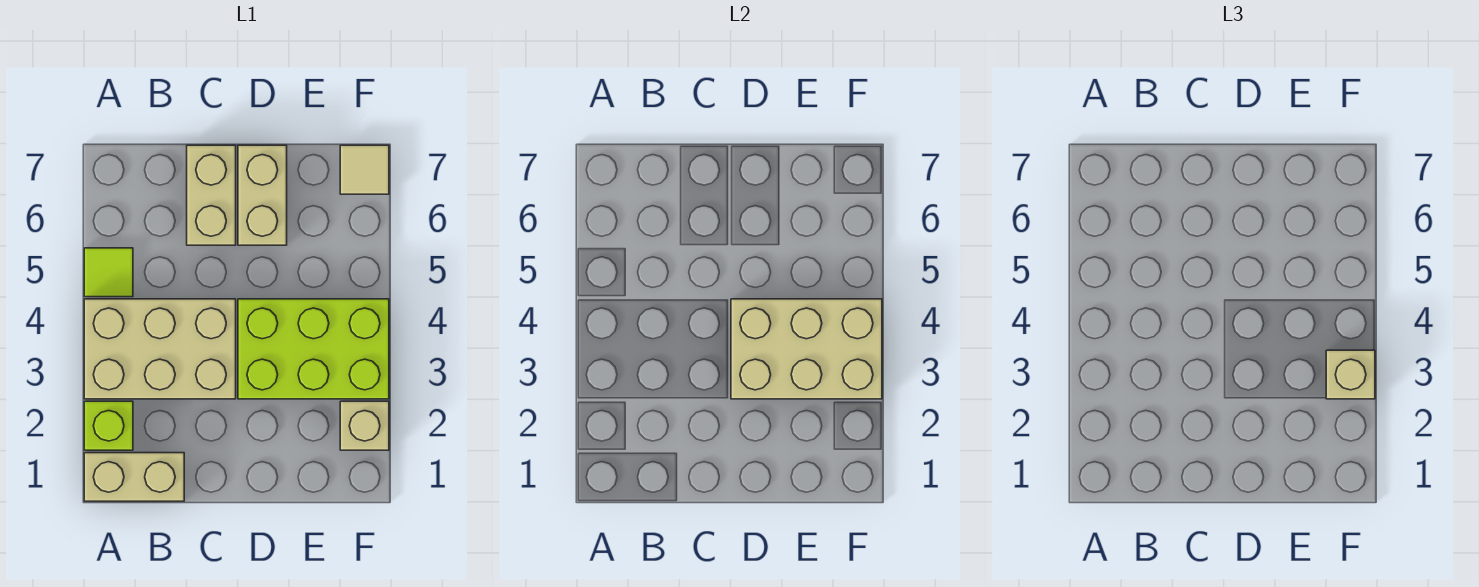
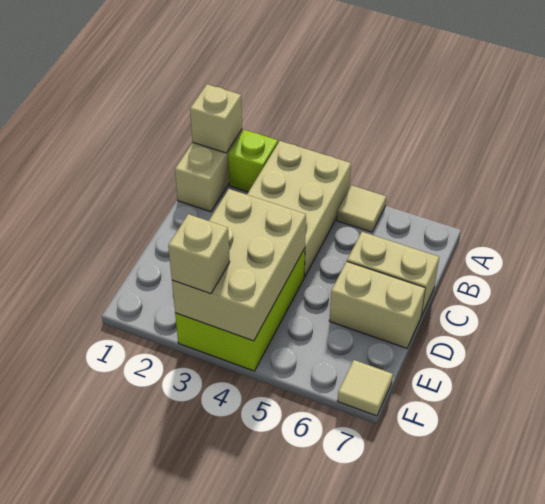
lime tile A5 level 1 -> tan tile A5 level 1
tan brick F2 level 1 -> tan brick A1 level 2

